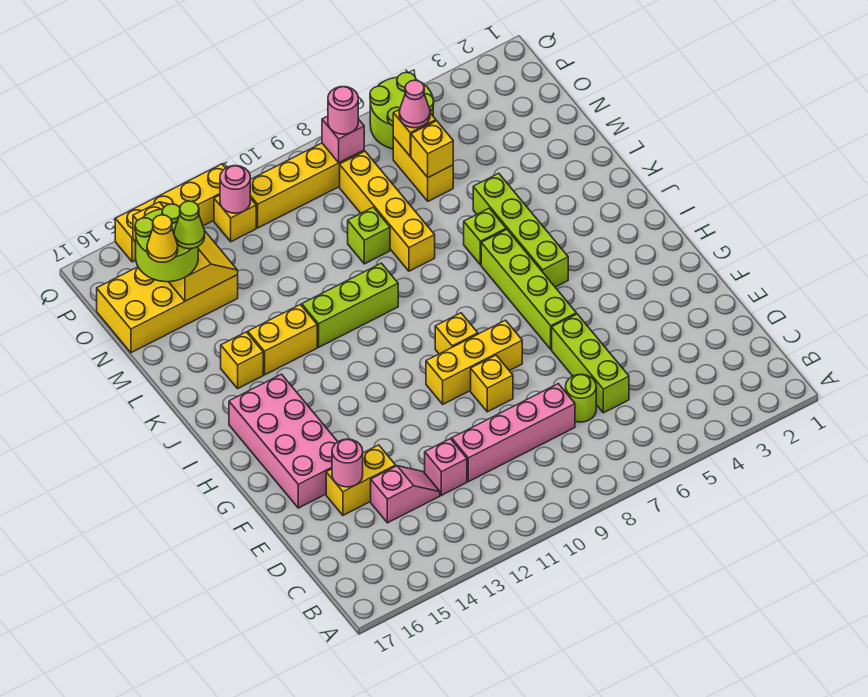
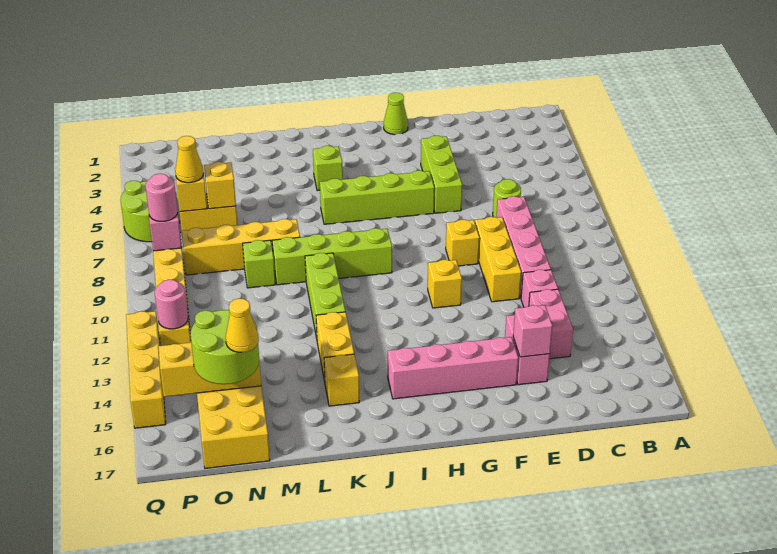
lime brick D6:F6 level 1 -> lime brick F4:F6 level 1
pink slope D13:D14 level 1 top 14 -> pink brick D13:D14 level 1
yellow brick E14:E15 level 1 -> pink brick E14:E15 level 1
pink round brick E15 level 2 -> pink brick E15 level 2
pink brick F15:I16 level 1 -> pink brick F15:I15 level 1
yellow brick G8:G10 level 1 -> yellow brick E9:E11 level 1
yellow brick H9 level 1 -> yellow brick G11 level 1
lime brick I5:L5 level 1 -> lime brick I9:L9 level 1
lime brick K6 level 1 -> lime brick J4 level 1
lime cone N15 level 4 -> lime cone G1 level 1
pink cone O6 level 3 -> yellow cone O6 level 3

